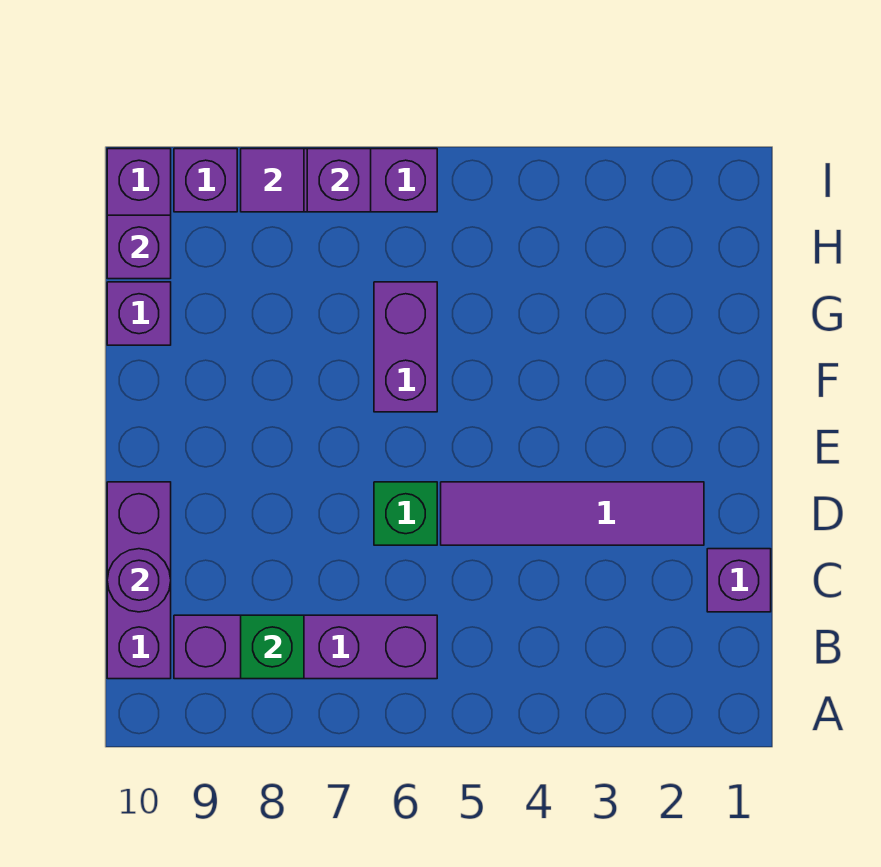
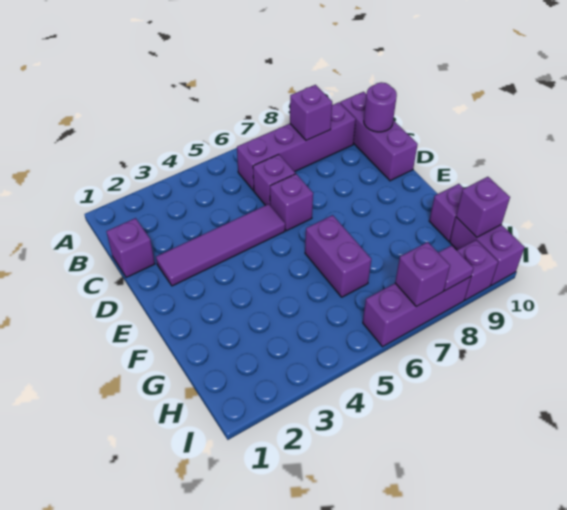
green brick B8 level 2 -> purple brick B8 level 2
none -> purple brick C6 level 1
green brick D6 level 1 -> purple brick D6 level 1

